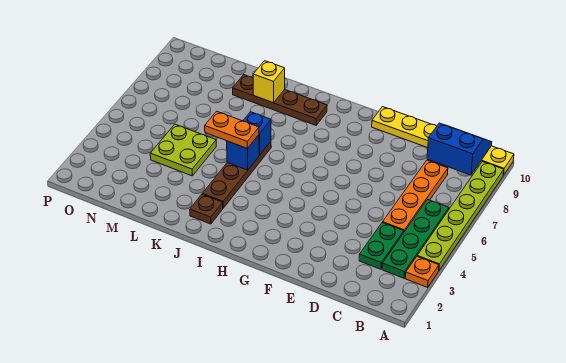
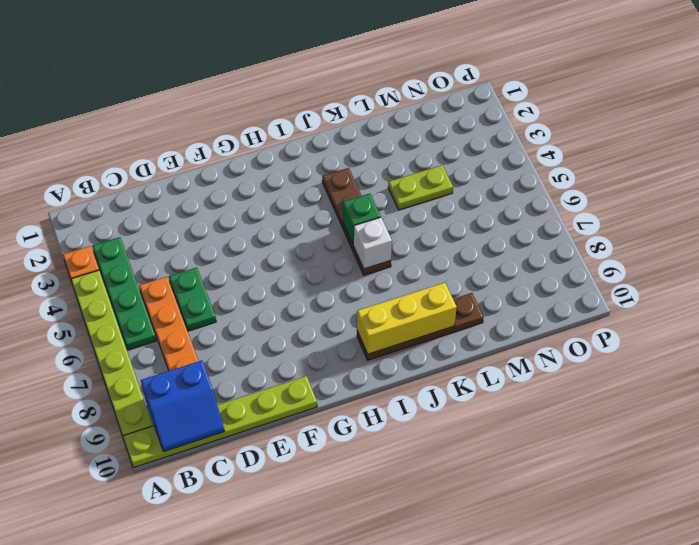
yellow plate A10:F10 level 1 -> lime plate A10:F10 level 1
green plate C3:C4 level 1 -> green plate D5:D6 level 1
brown plate J2 level 1 -> none
blue brick J5 level 2 -> green brick J5 level 2
orange plate J5:K5 level 3 -> none
blue brick J6 level 2 -> white brick J6 level 2
yellow brick K9 level 2 -> yellow brick I9:K9 level 2
lime plate L4:M5 level 1 -> lime plate L4:M4 level 1

